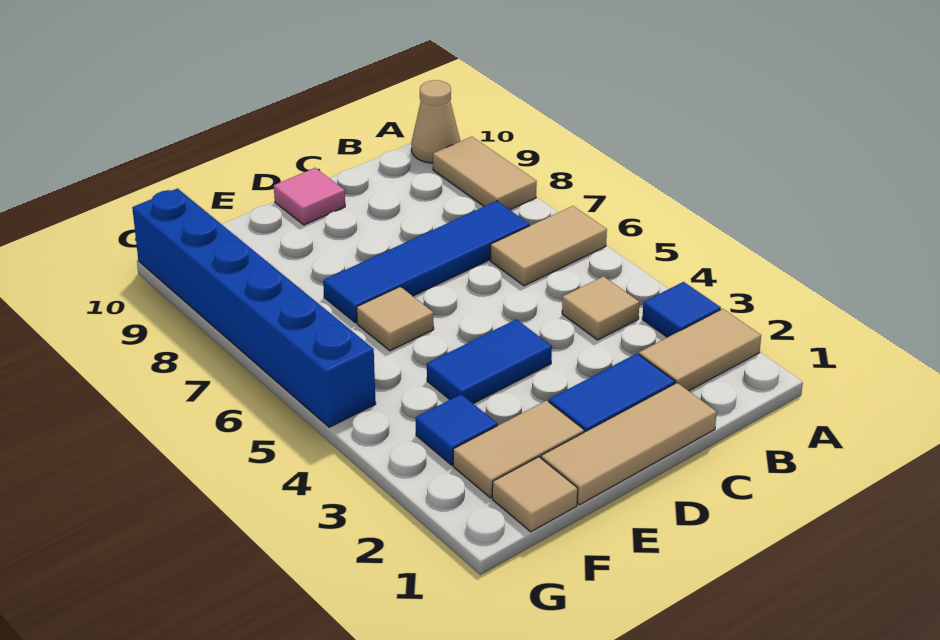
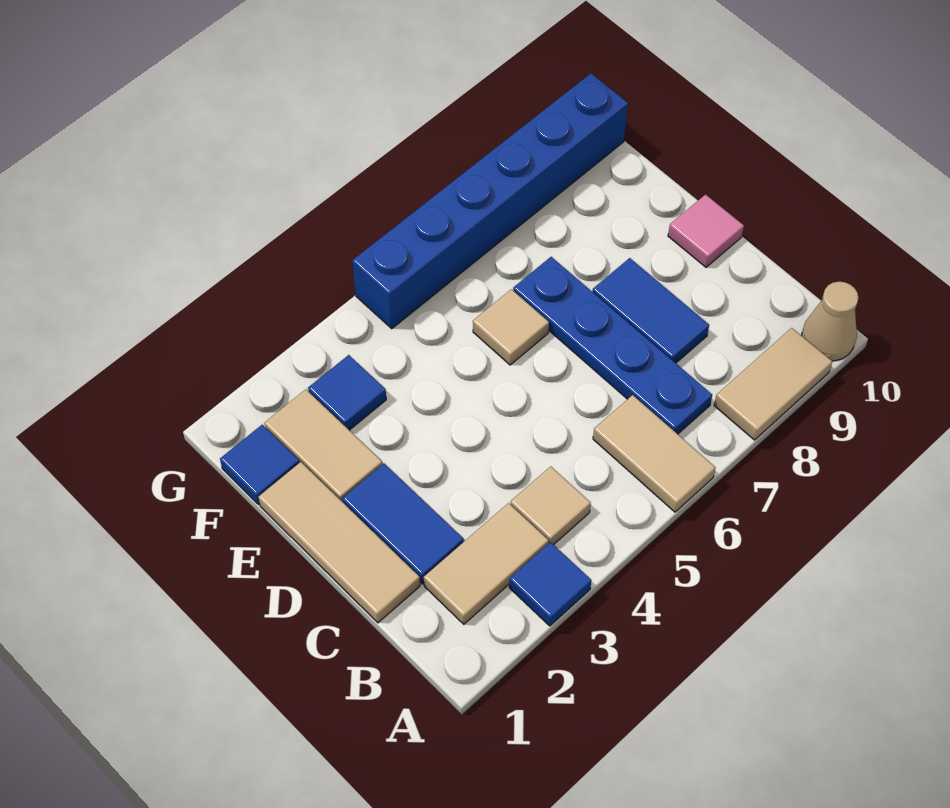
tan tile A2:B2 level 1 -> tan tile B2:B3 level 1
blue tile B7:E7 level 1 -> blue plate B7:E7 level 1
blue tile D4:E4 level 1 -> blue tile C8:D8 level 1
tan tile F1 level 1 -> blue tile F1 level 1

